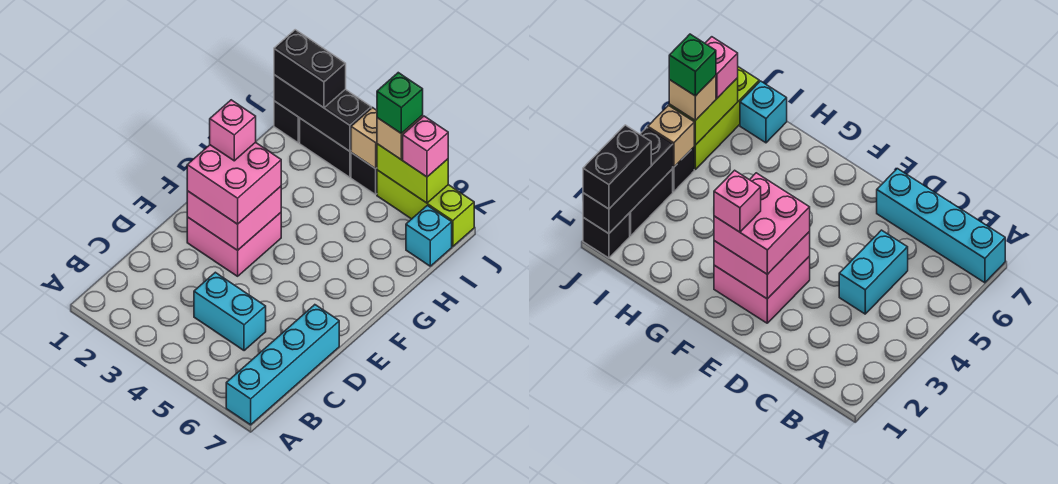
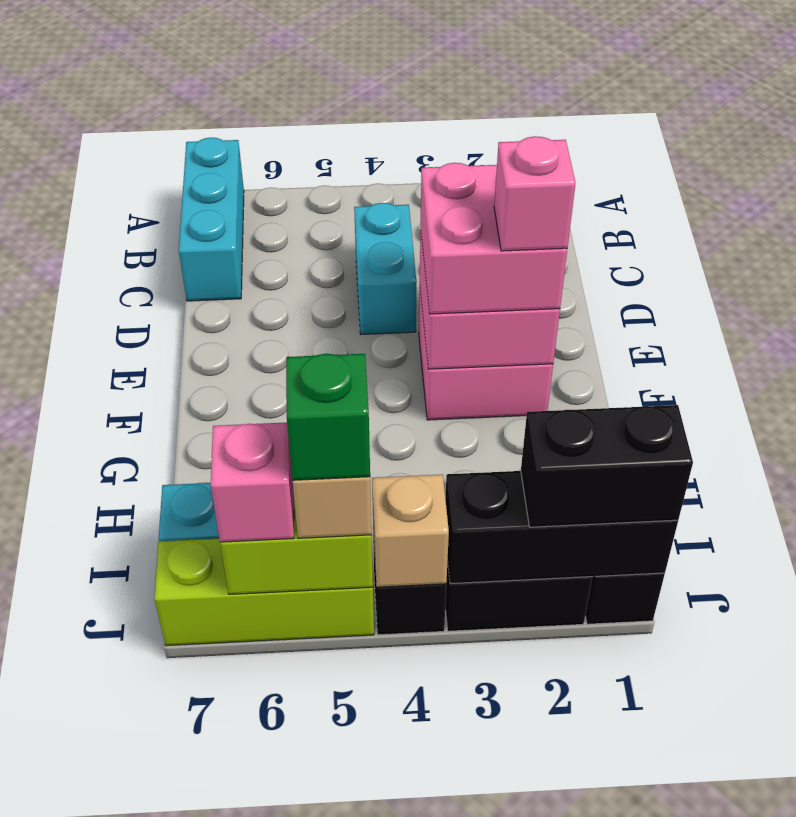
cyan brick A7:D7 level 1 -> cyan brick A7:C7 level 1
cyan brick C4:C5 level 1 -> cyan brick C4:D4 level 1

